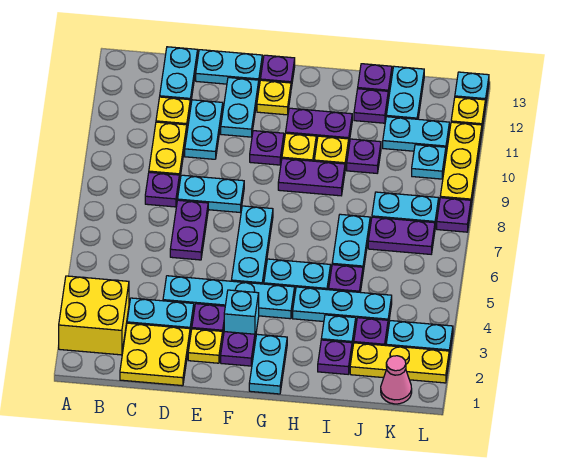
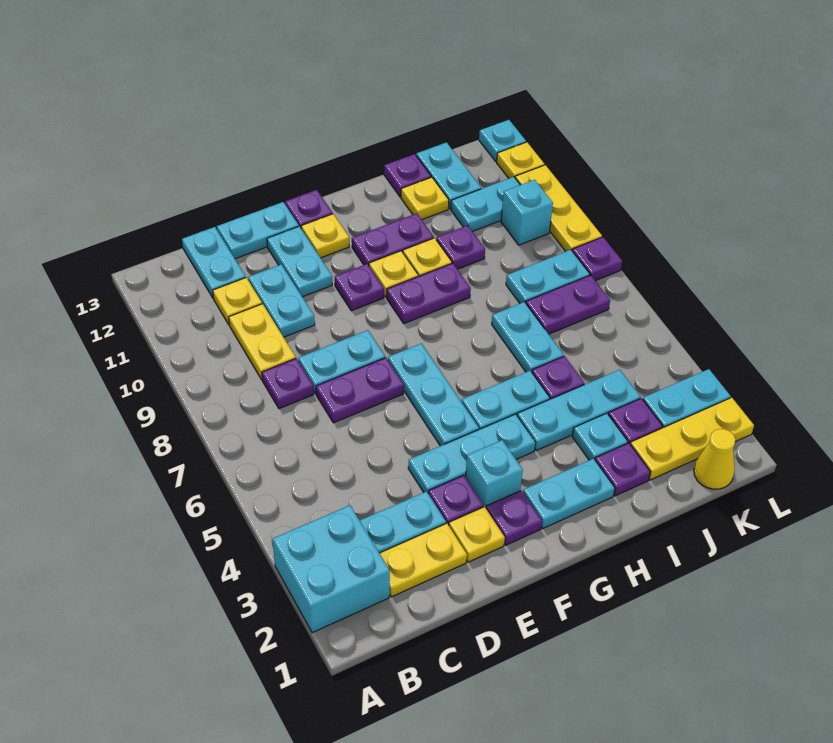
yellow brick A2:B3 level 1 -> cyan brick A2:B3 level 1
yellow plate C1:D2 level 1 -> yellow plate C2:D2 level 1
cyan plate D4:G4 level 1 -> cyan plate E4:G4 level 1
purple plate D6:D7 level 1 -> purple plate D7:E7 level 1
cyan plate G1:G2 level 1 -> cyan plate G2:H2 level 1
purple plate I12 level 1 -> yellow plate I12 level 1
pink cone K1 level 1 -> yellow cone K1 level 1
cyan plate K10 level 1 -> cyan brick K10 level 1

